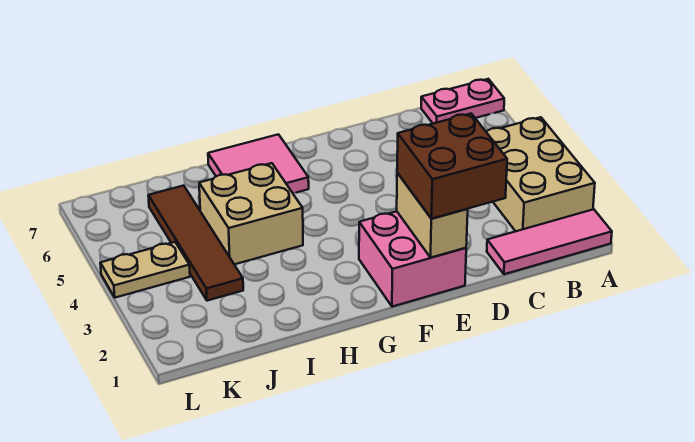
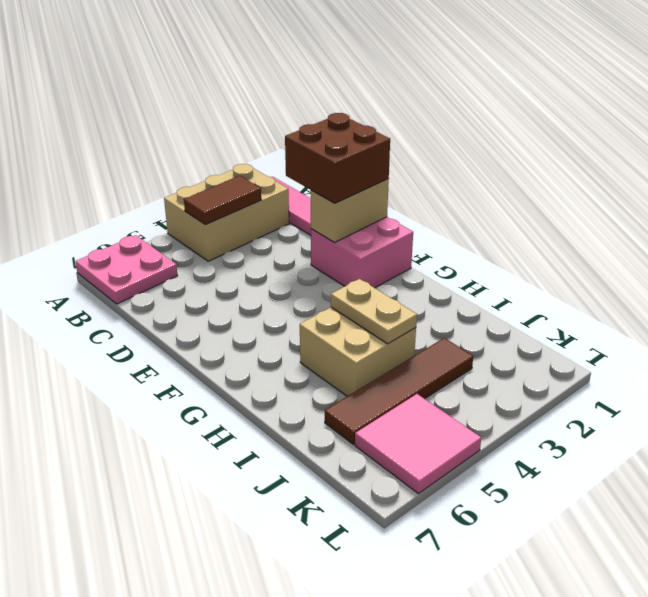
pink plate A7:B7 level 1 -> pink plate A6:B7 level 1
none -> brown tile B3:B4 level 2
pink tile G6:H7 level 1 -> pink tile K5:L6 level 1
tan plate K4:L4 level 1 -> tan plate H4:I4 level 2

